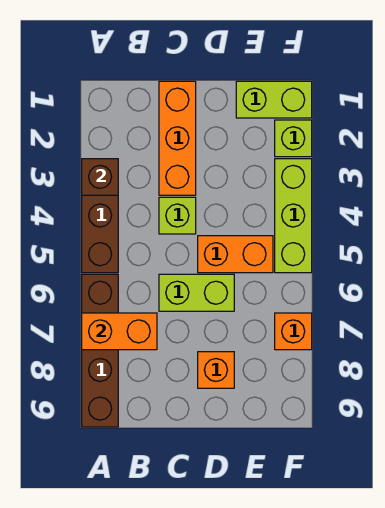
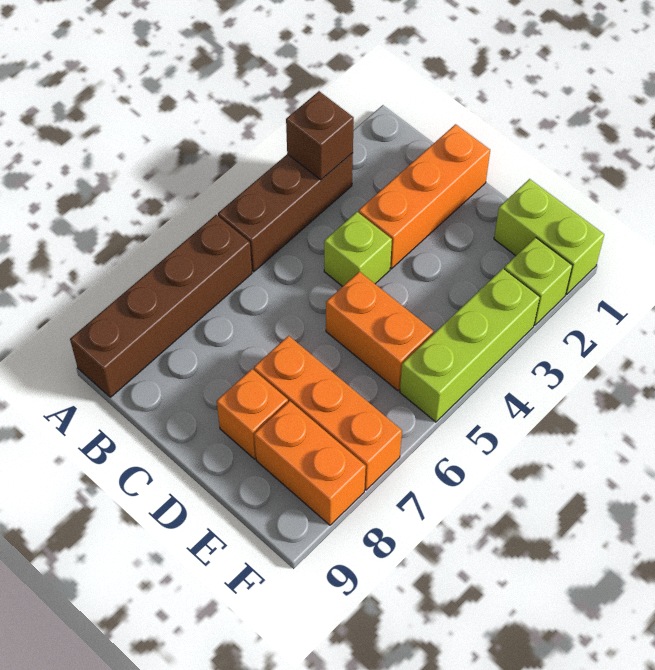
orange brick A7:B7 level 2 -> orange brick E8:F8 level 1
lime brick C6:D6 level 1 -> none
orange brick F7 level 1 -> orange brick D7:F7 level 1

